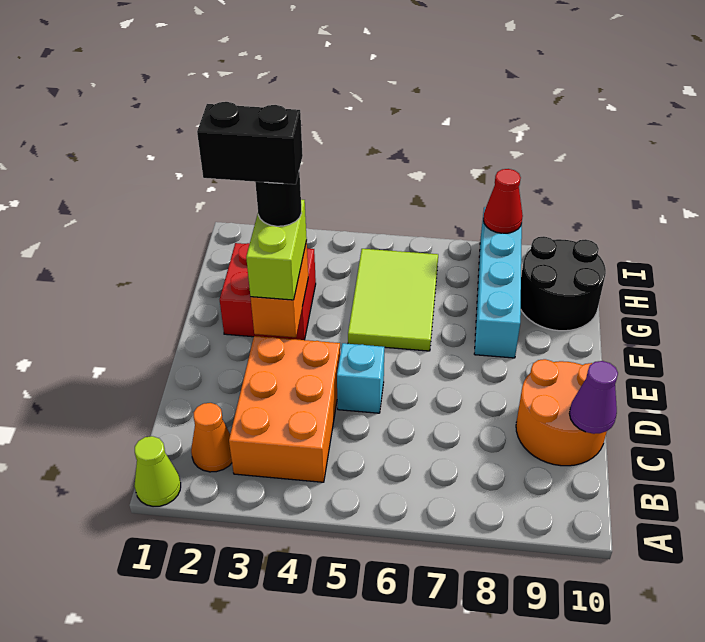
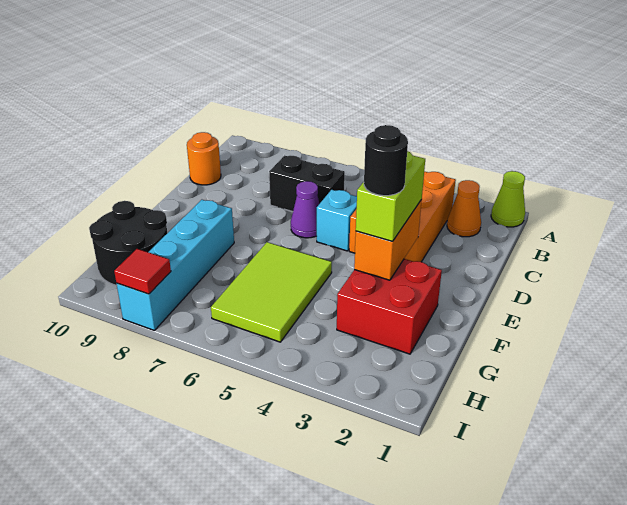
orange round brick C9:D10 level 1 -> orange round brick C10 level 1
purple cone C10 level 2 -> purple cone D6 level 1
black brick F2:F3 level 5 -> black brick C6:C7 level 1
red cone I8 level 2 -> red tile I8 level 2

